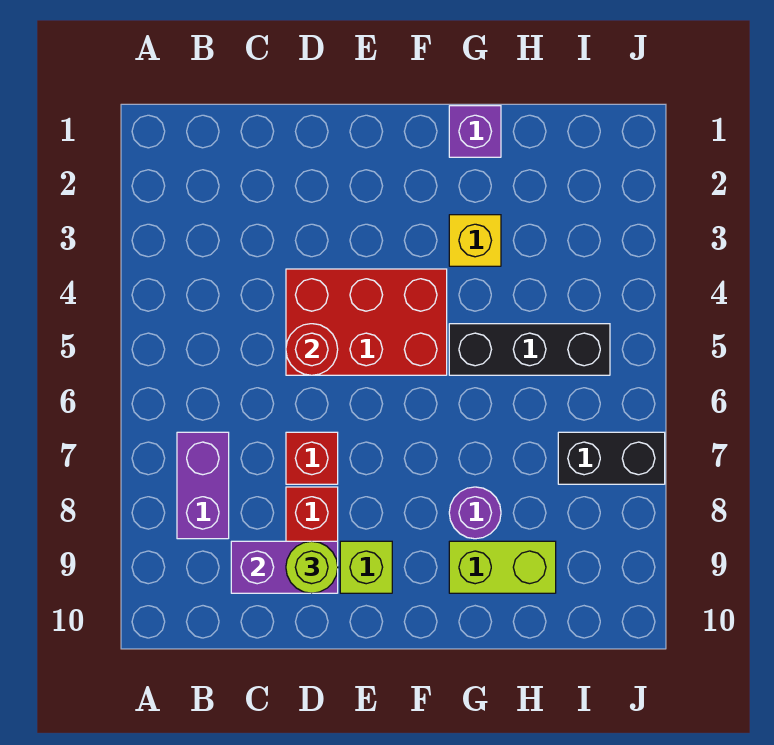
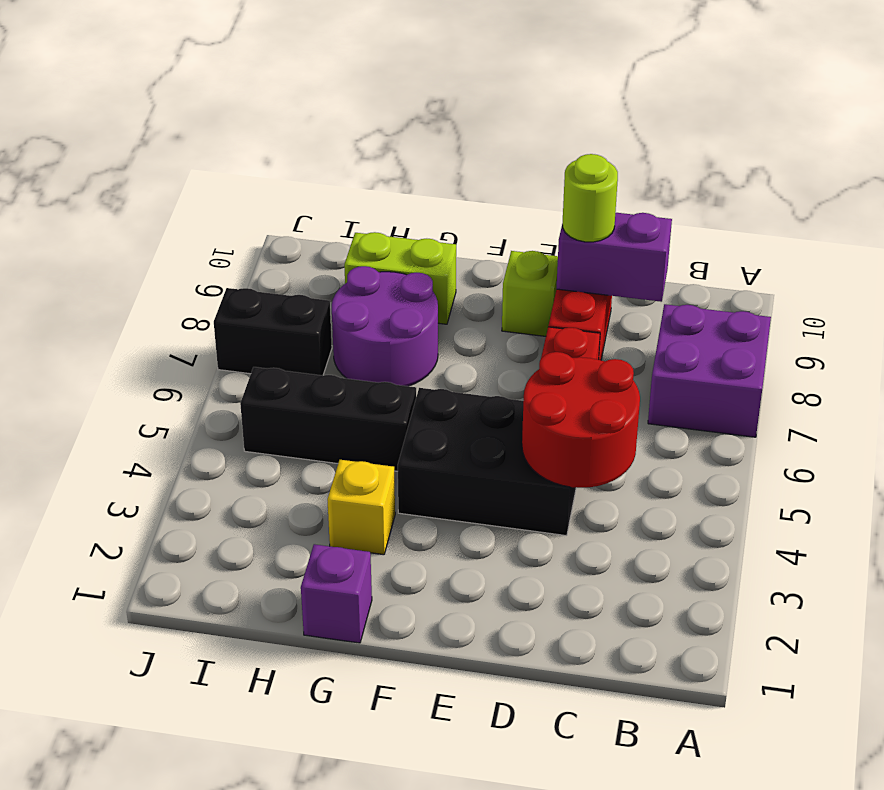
purple brick B7:B8 level 1 -> purple brick A7:B8 level 1
red brick D4:F5 level 1 -> black brick D4:F5 level 1
red round brick D5 level 2 -> red round brick C4:D5 level 2
purple round brick G8 level 1 -> purple round brick G7:H8 level 1

